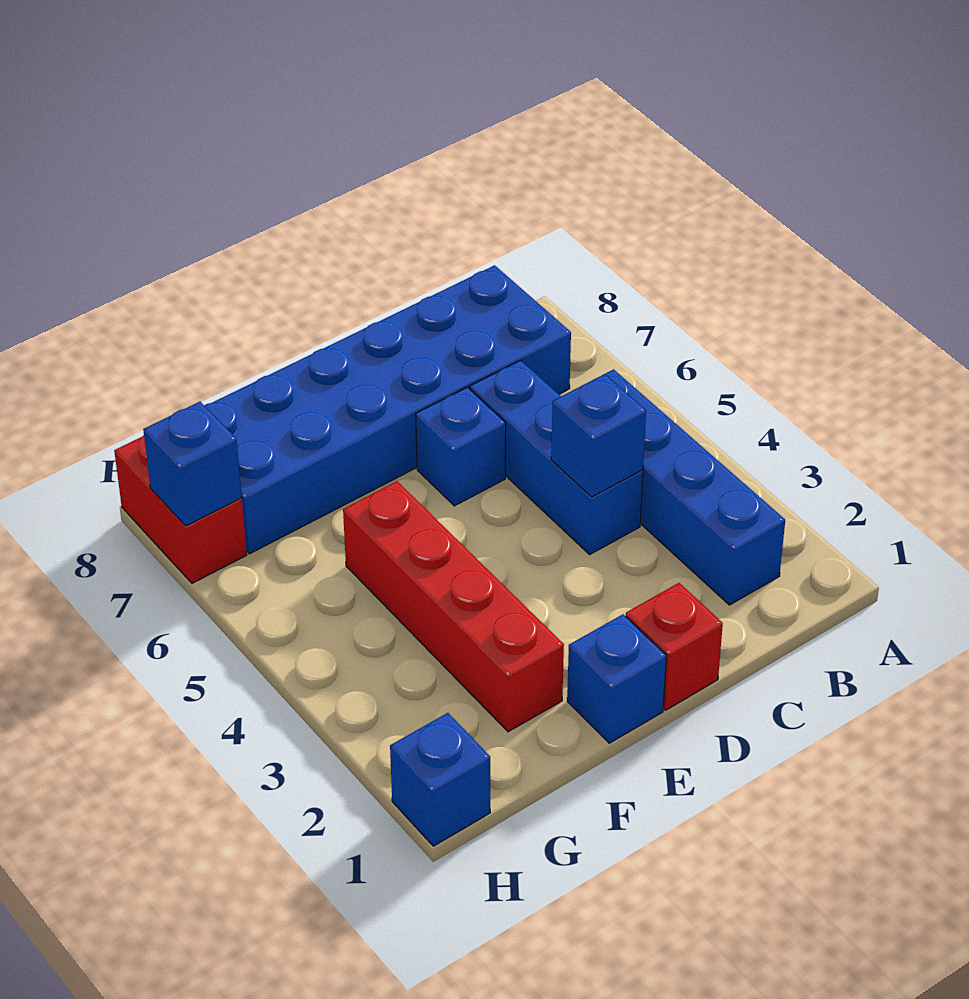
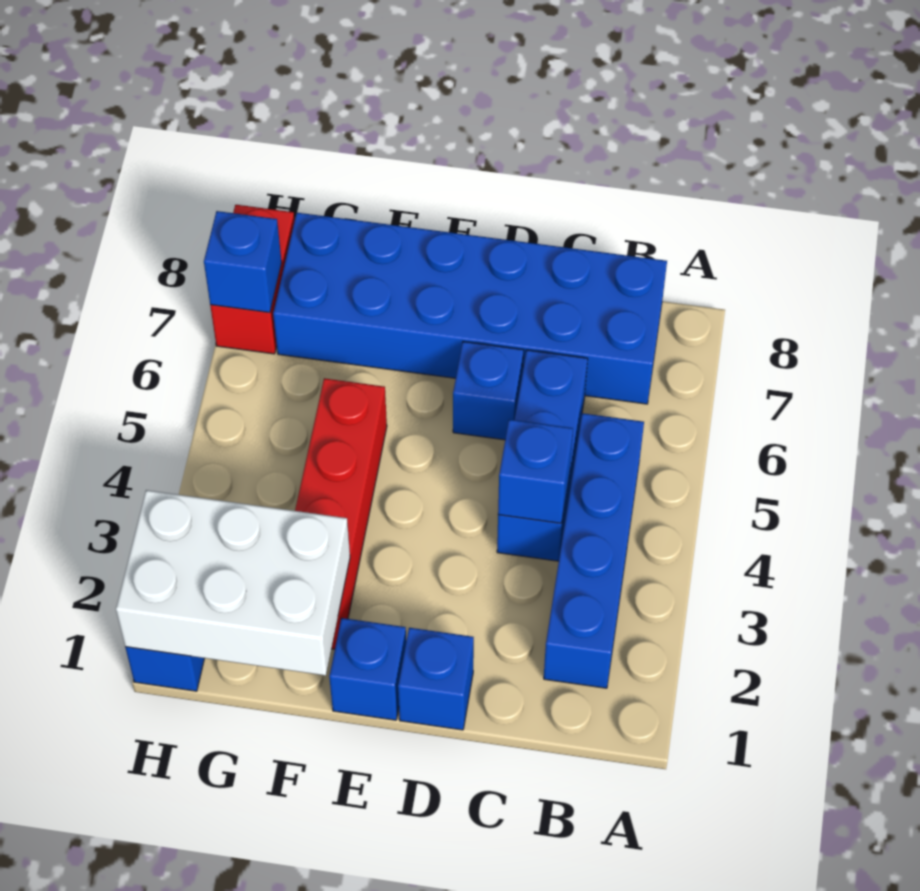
red brick D1 level 1 -> blue brick D1 level 1
none -> white brick F1:H2 level 2

